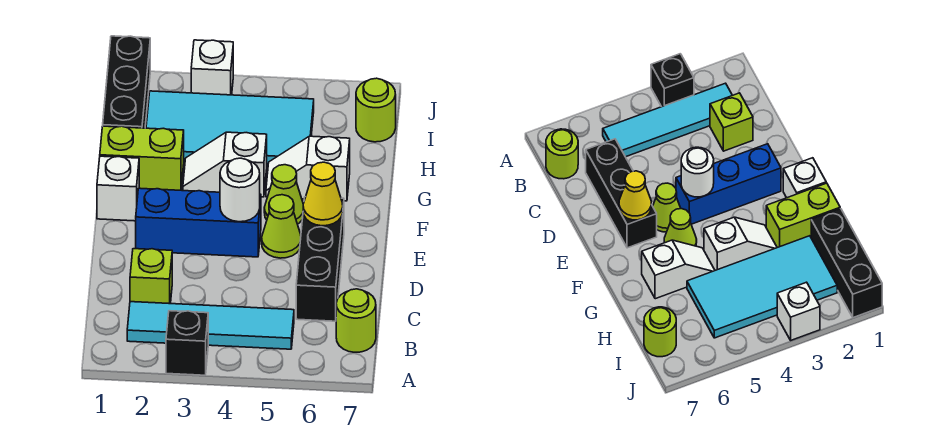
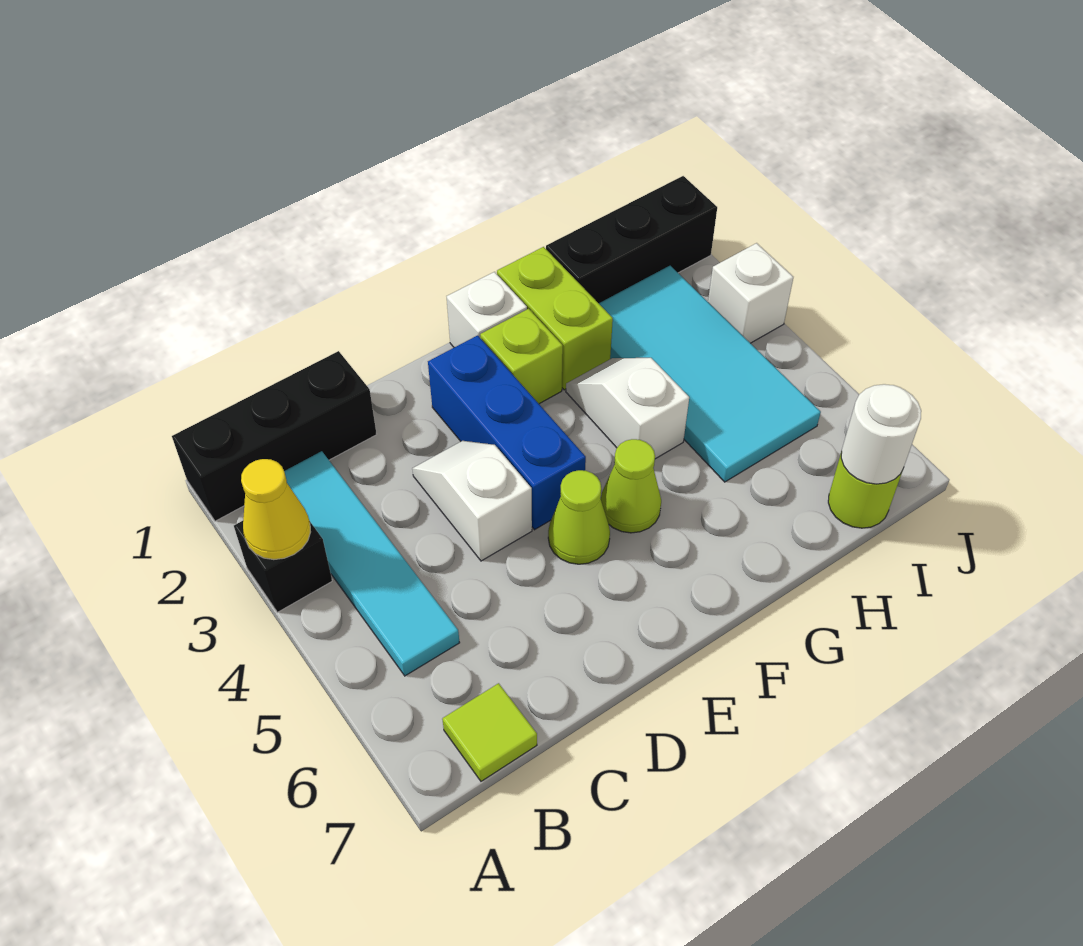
lime round brick B7 level 1 -> lime tile B7 level 1
lime brick C2 level 1 -> lime brick F2 level 1
black brick C6:E6 level 1 -> black brick A1:C1 level 1
white round brick E4 level 2 -> white round brick I7 level 2
yellow cone E6 level 2 -> yellow cone A3 level 2
white slope G5:G6 level 1 top 6 -> white slope D3:D4 level 1 top 4

